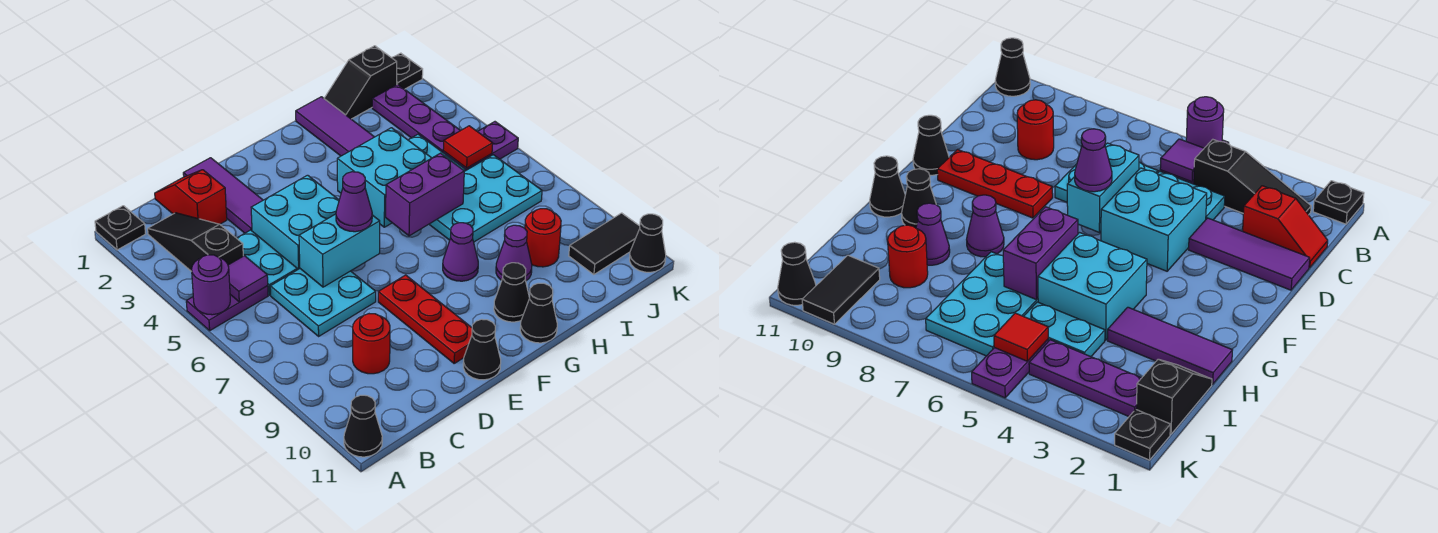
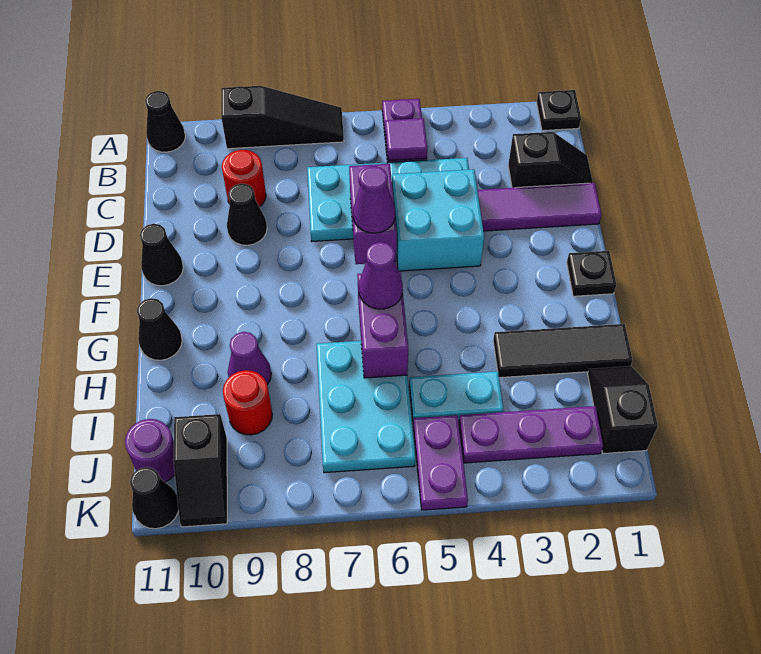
purple round brick A5 level 2 -> purple round brick J11 level 1
black slope B2:B4 level 1 top 4 -> black slope A7:A9 level 1 top 9
red slope C1:C2 level 1 top 2 -> black slope C1:C2 level 1 top 2
cyan brick D6:E6 level 2 -> purple brick D6:E6 level 2
red plate E8:E10 level 1 -> none
cyan brick G4:H5 level 1 -> none
purple cone G8 level 1 -> purple cone G6 level 3
black cone G10 level 1 -> black cone D9 level 1
purple tile H1:H3 level 1 -> black tile H1:H3 level 1
red tile J5 level 2 -> none
black tile J10:K10 level 1 -> black slope J10:K10 level 1 top J
black plate K1 level 1 -> black plate F1 level 1

